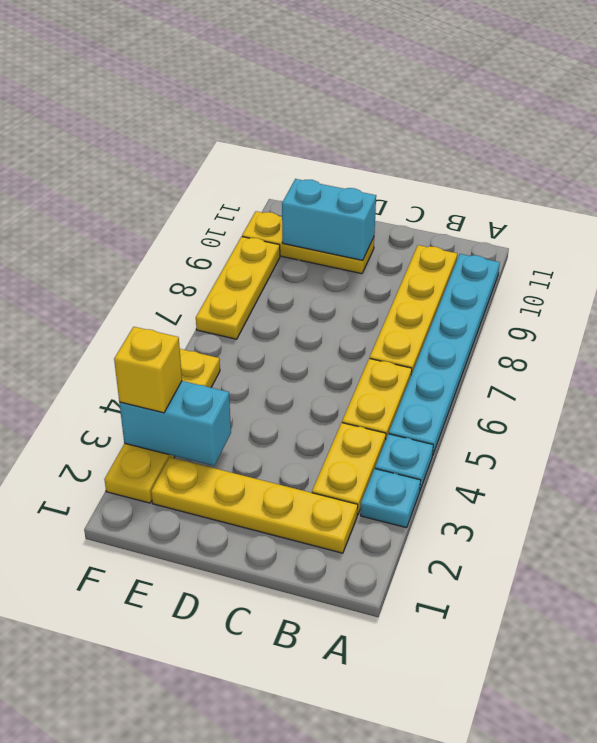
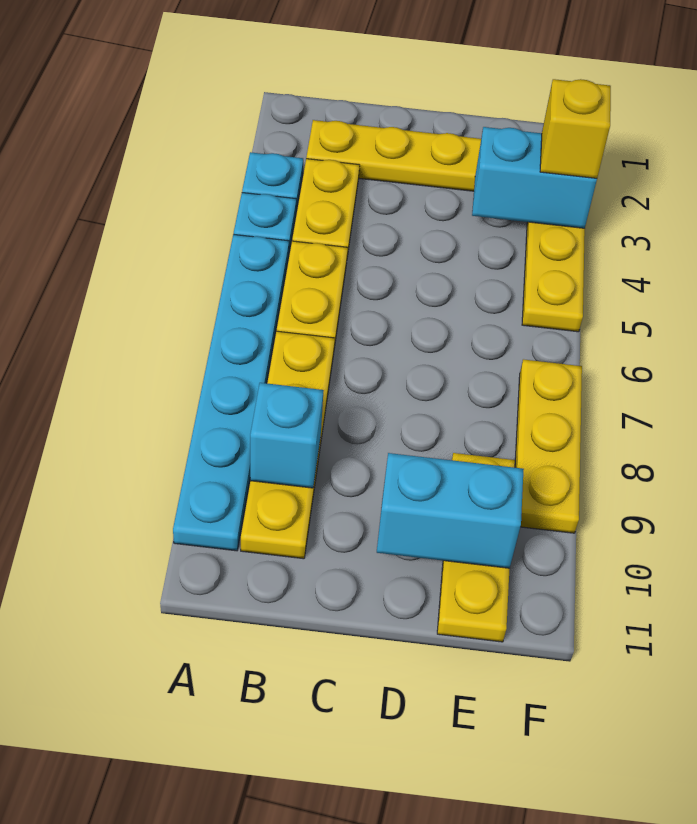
none -> cyan brick B9 level 2
yellow plate D10:F10 level 1 -> yellow plate E9:E11 level 1

